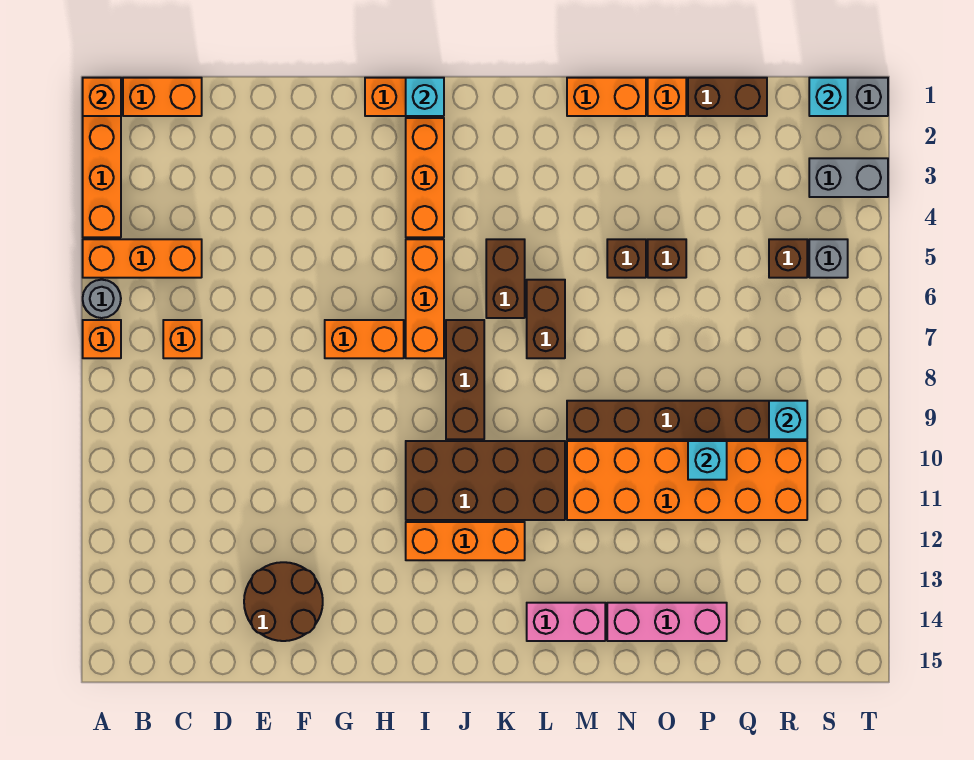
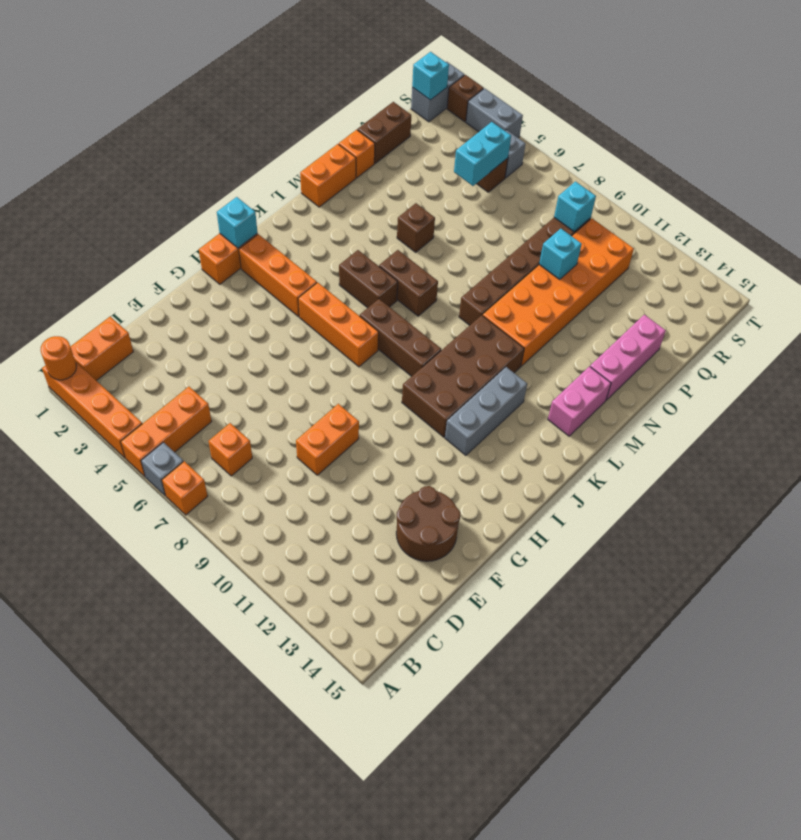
orange brick A1 level 2 -> orange round brick A1 level 2
grey round brick A6 level 1 -> grey brick A6 level 1
orange brick G7:H7 level 1 -> orange brick E9:F9 level 1
orange brick I12:K12 level 1 -> grey brick I12:K12 level 1
brown brick O5 level 1 -> brown brick T2 level 1
none -> cyan brick Q5:R5 level 2
grey brick S3:T3 level 1 -> grey brick T3:T4 level 1

